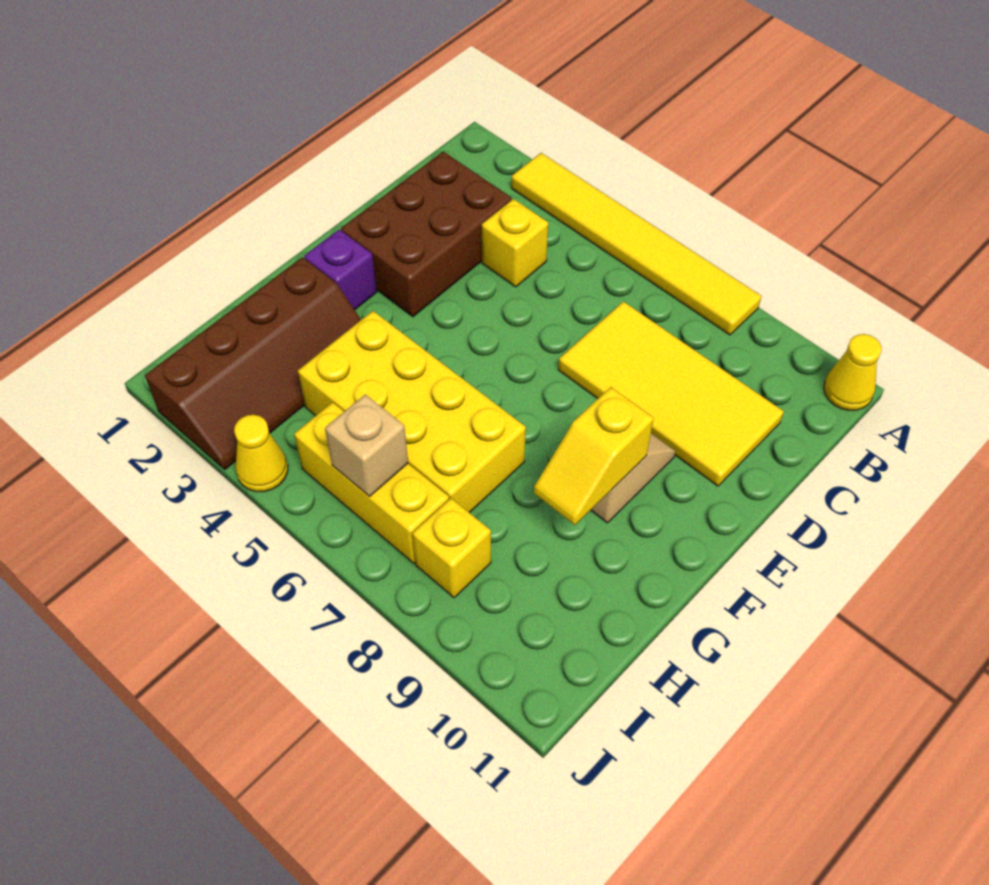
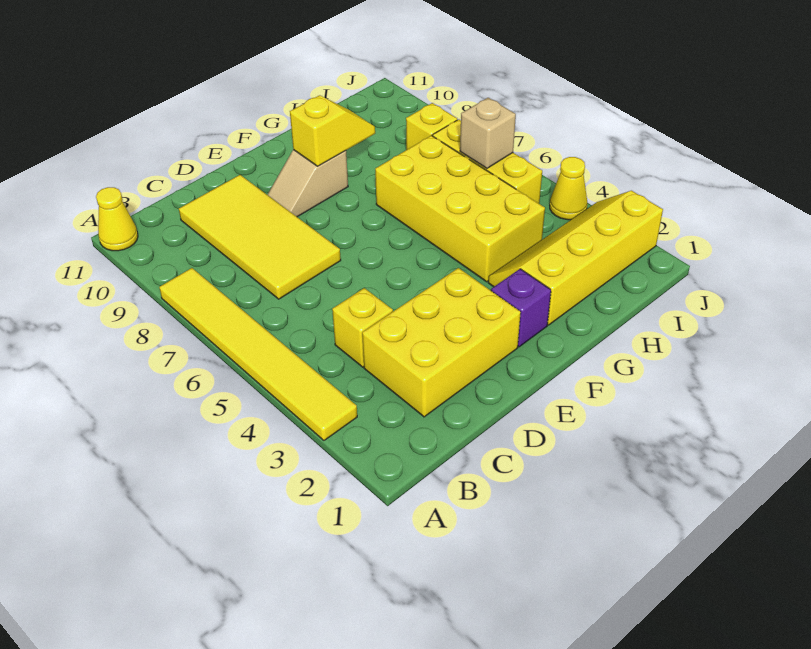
brown brick C2:E3 level 1 -> yellow brick C2:E3 level 1
brown slope G2:J3 level 1 top 2 -> yellow slope G2:J3 level 1 top 2

